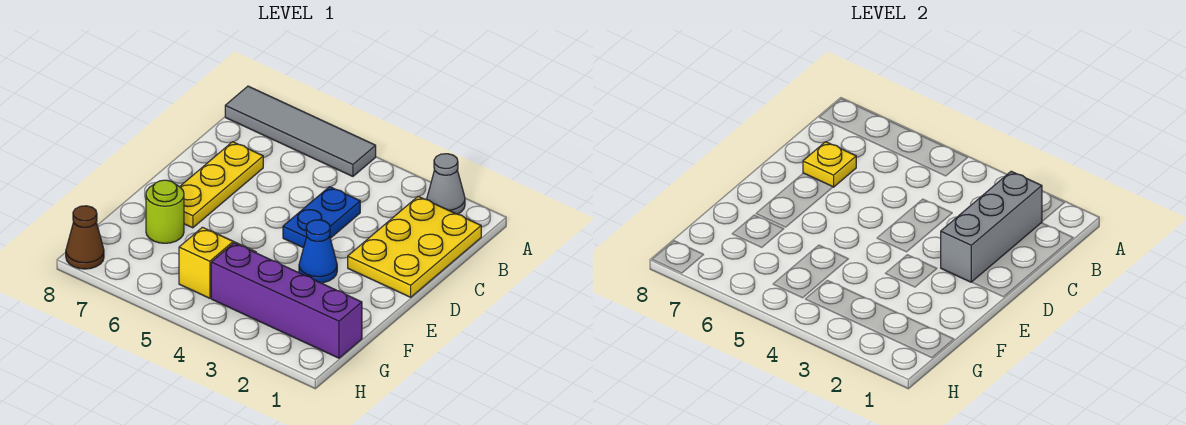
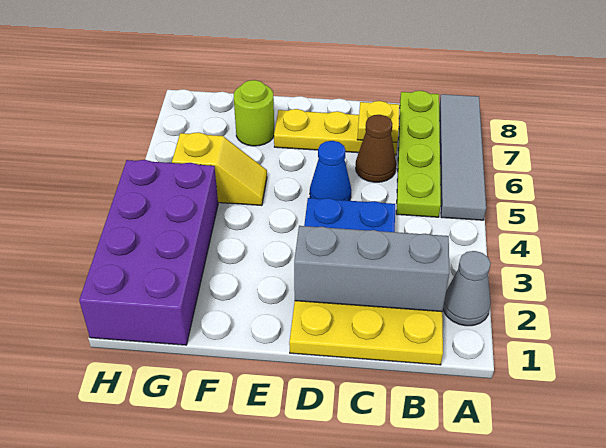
none -> lime plate B5:B8 level 1
blue cone E3 level 1 -> blue cone D5 level 1
purple brick G1:G4 level 1 -> purple brick G1:H4 level 1
brown cone H8 level 1 -> brown cone C6 level 1

